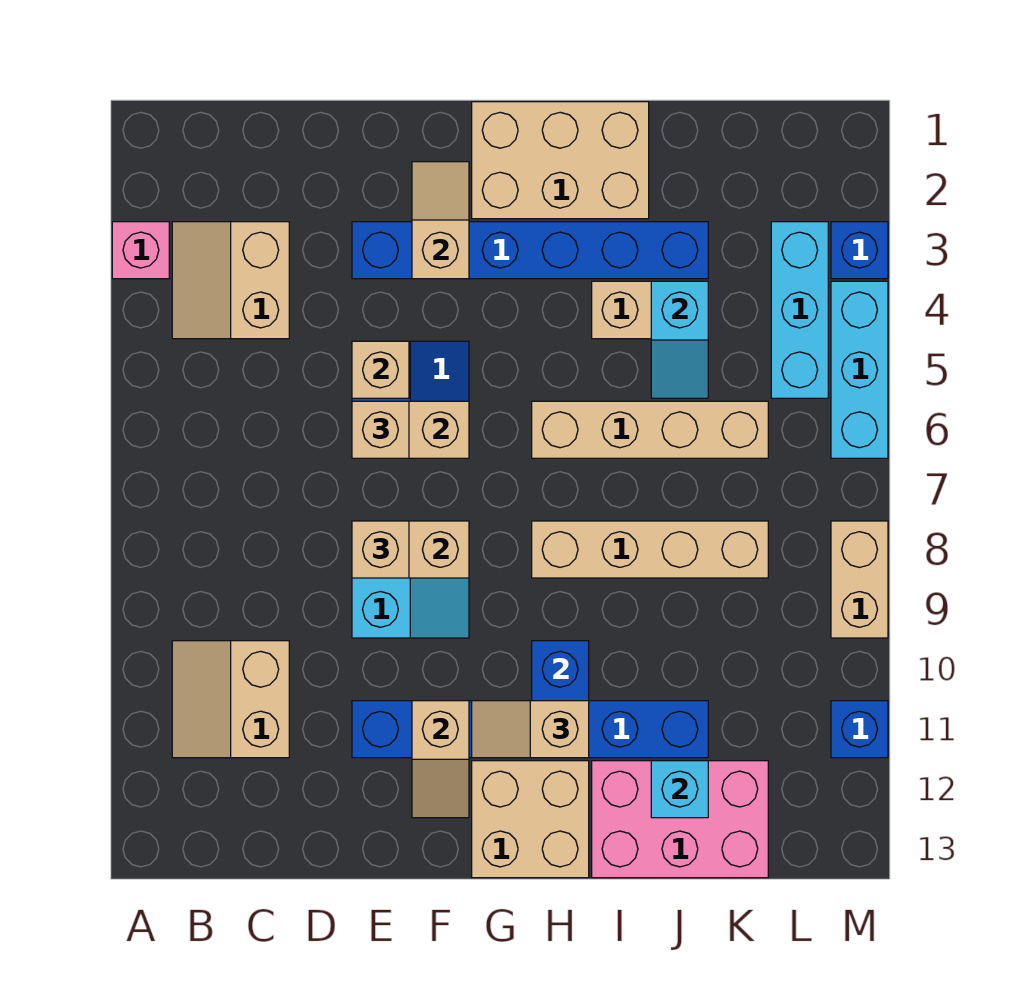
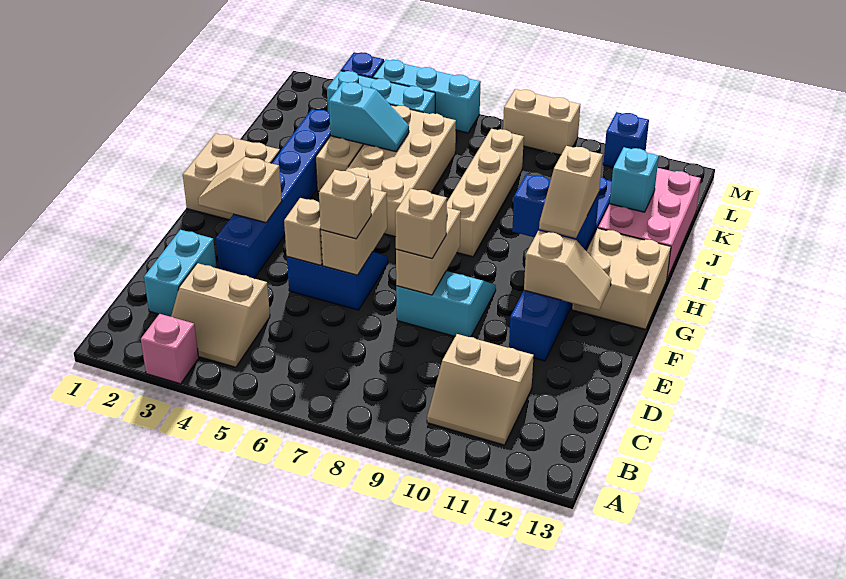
none -> cyan brick C2:D2 level 1
tan brick G1:I2 level 1 -> tan brick G1:H2 level 1
tan brick H6:K6 level 1 -> tan brick H5:K6 level 1

